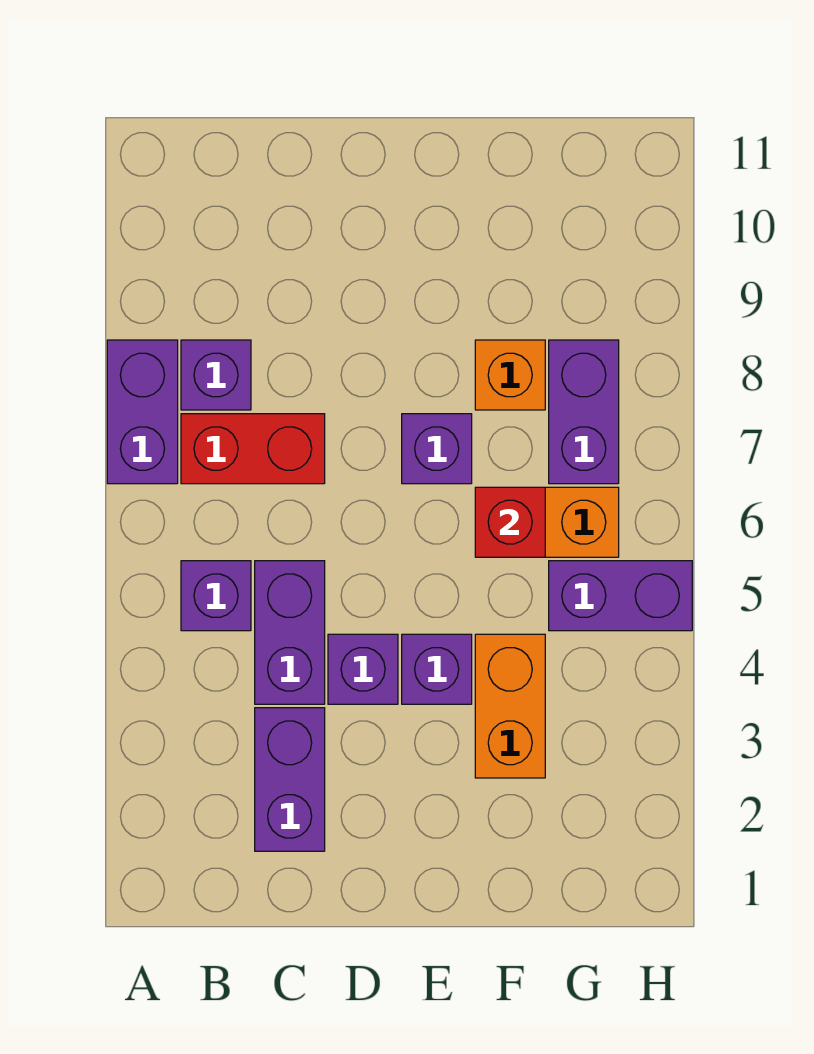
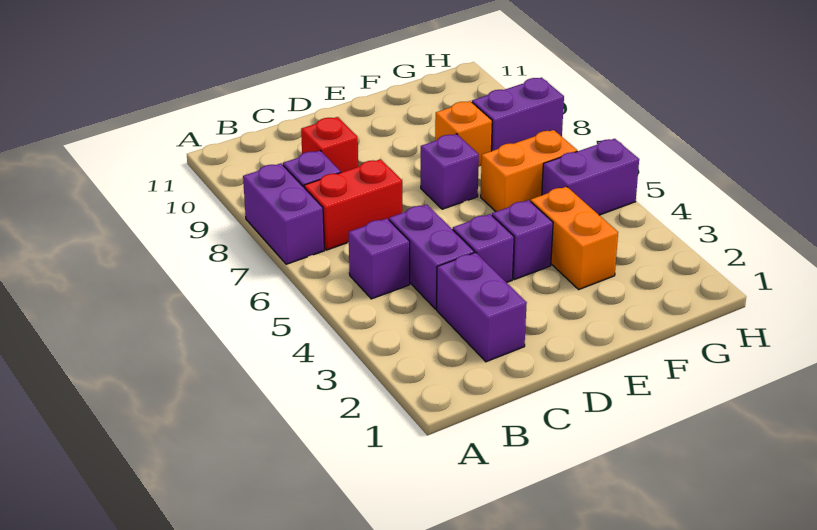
red brick F6 level 2 -> red brick C9 level 1
purple brick G7:G8 level 1 -> purple brick G8:H8 level 1

